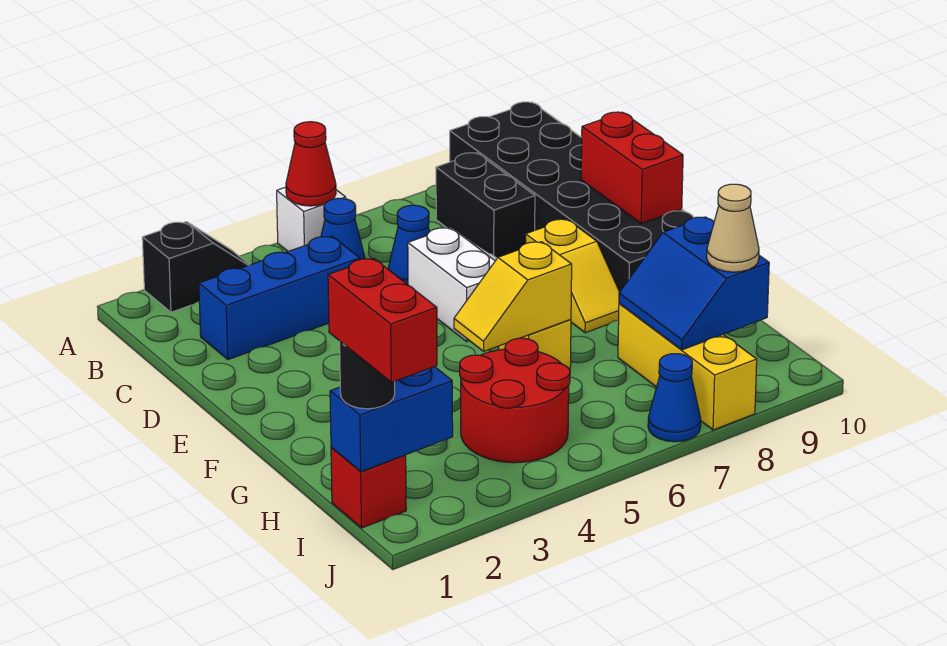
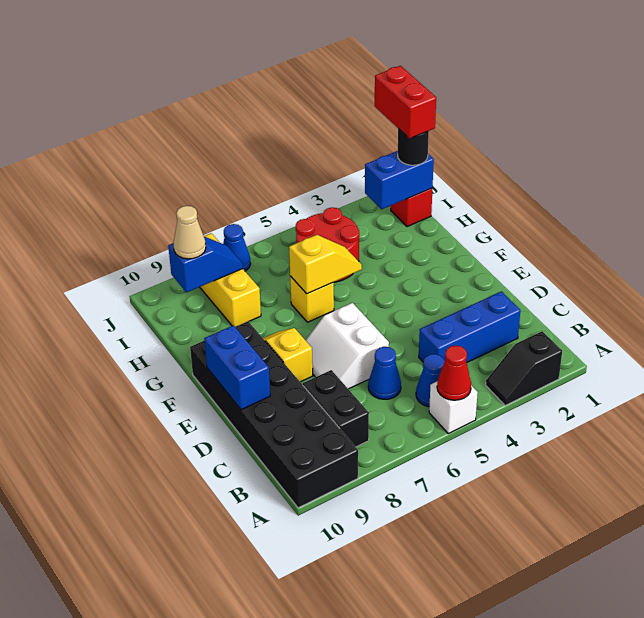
red brick D10:E10 level 2 -> blue brick D10:E10 level 2
blue slope H8:I9 level 2 top 9 -> blue slope I8:I9 level 2 top 9

